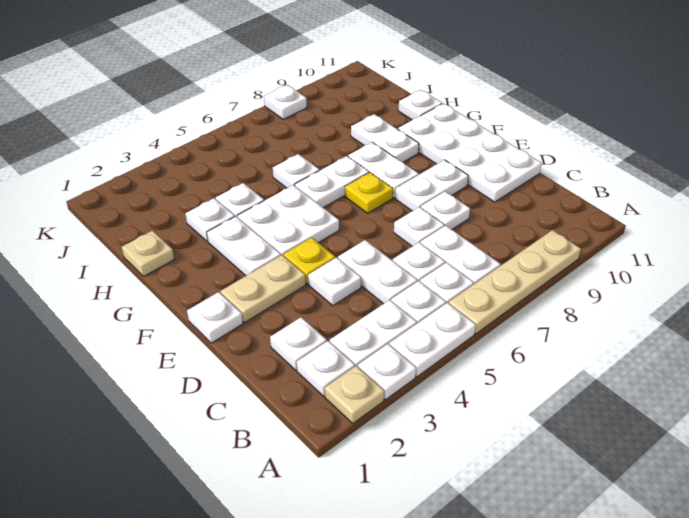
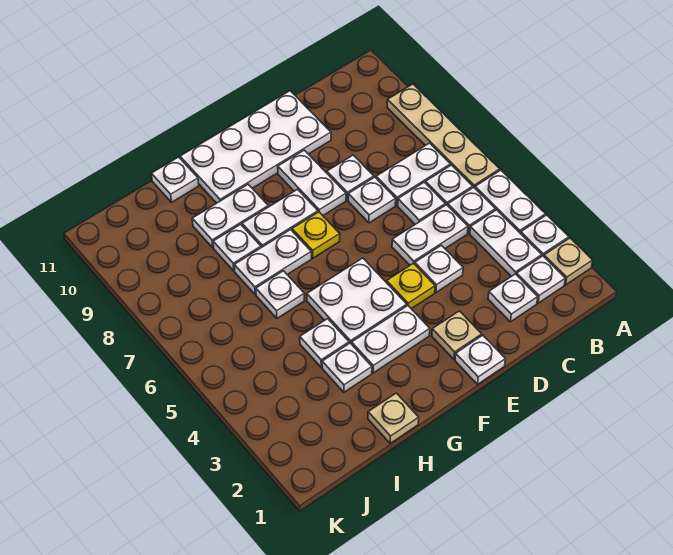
tan plate E2:E3 level 1 -> tan plate E2 level 1
white plate G6:G7 level 1 -> white plate G7:H7 level 1
white plate K8 level 1 -> white plate H8 level 1

